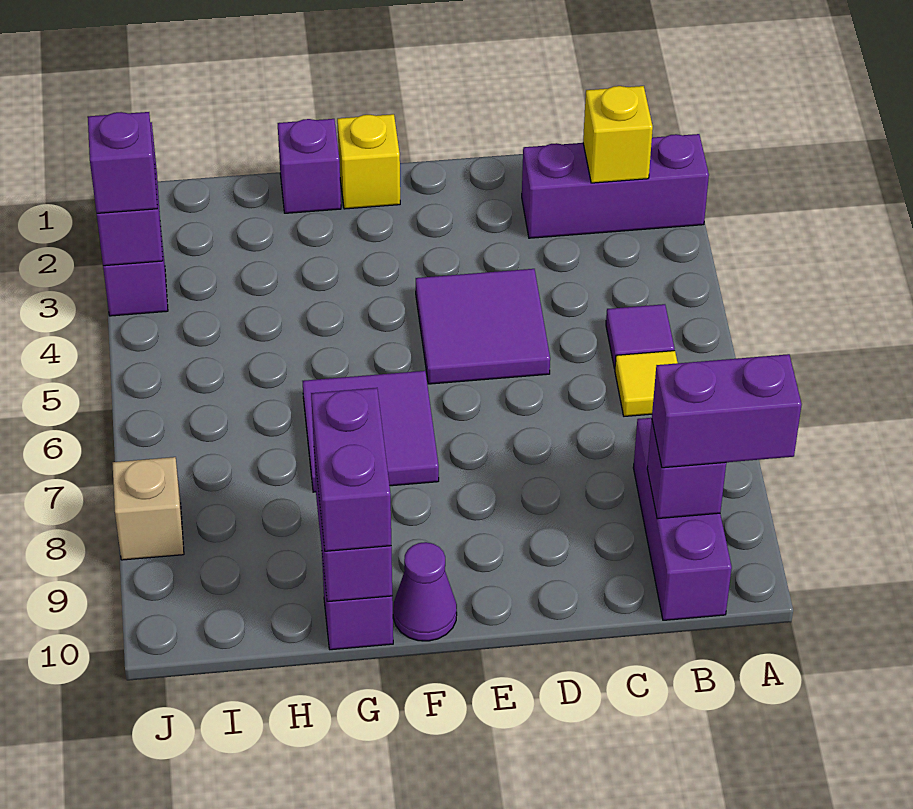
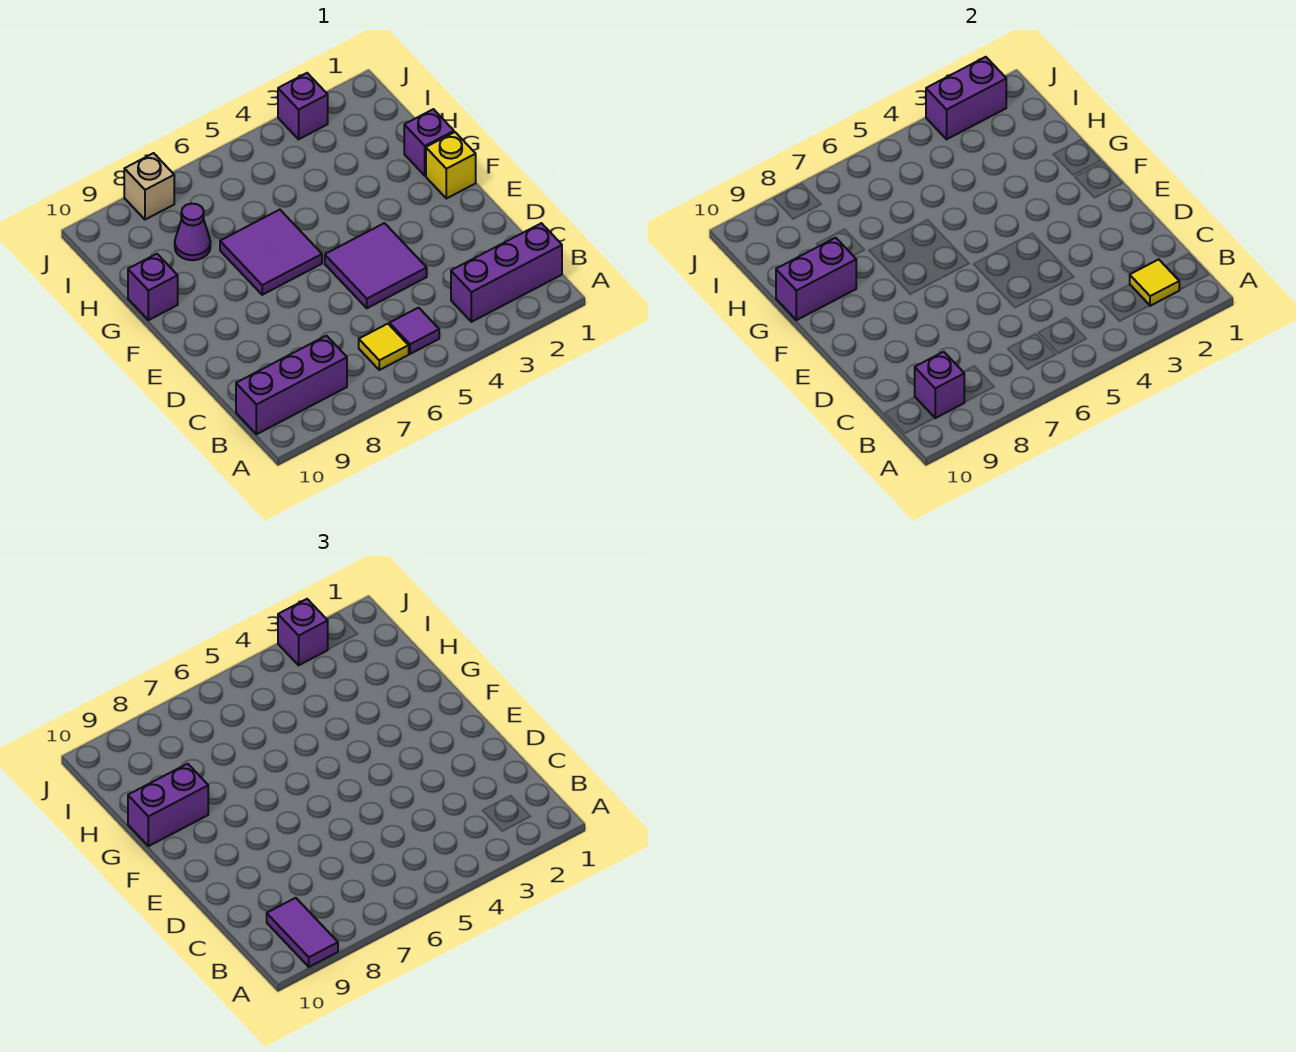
purple brick A2:C2 level 1 -> purple brick B1:B3 level 1
purple brick A9:B9 level 3 -> purple tile A9:B9 level 3
yellow brick B2 level 2 -> yellow tile B2 level 2
purple cone F10 level 1 -> purple cone H8 level 1

